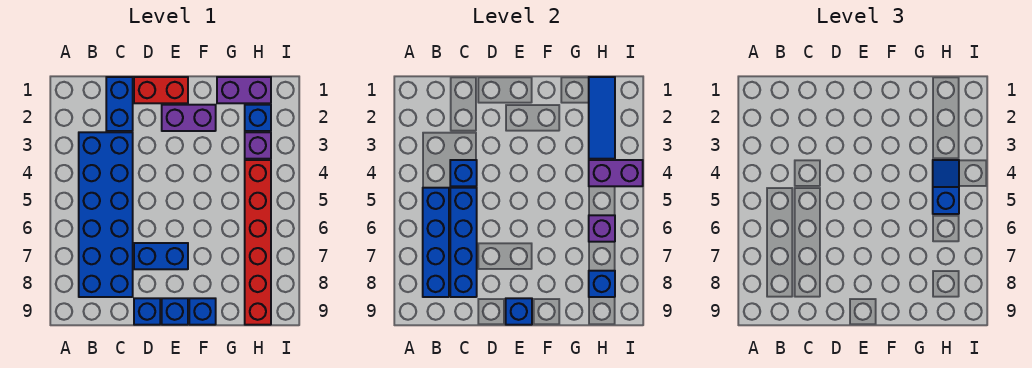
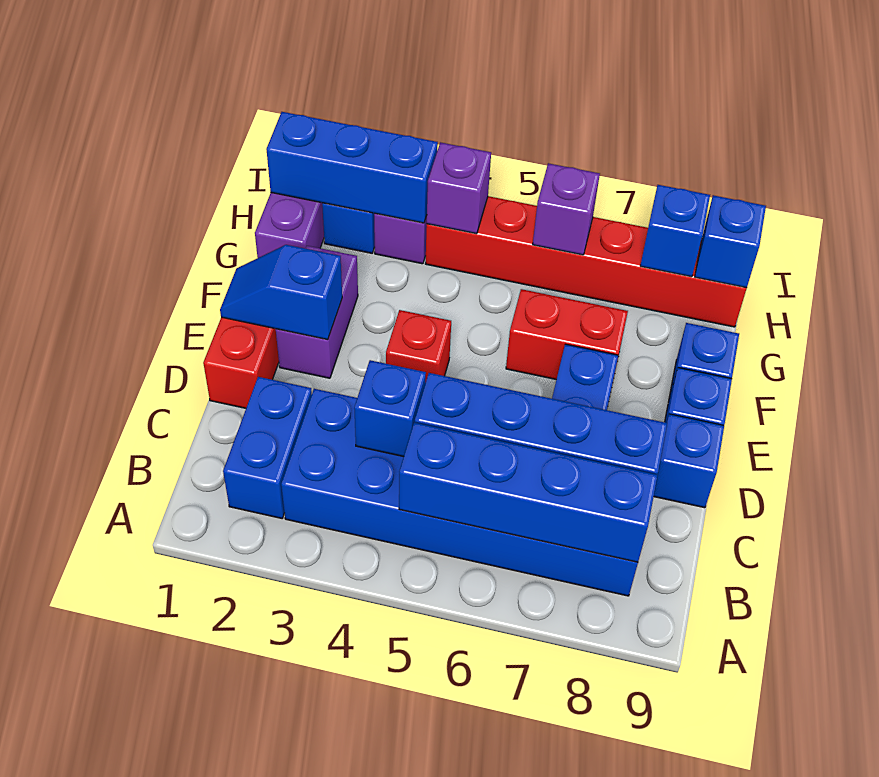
blue brick C1:C2 level 1 -> blue brick B2:C2 level 1
none -> red brick E4 level 1
blue brick E9 level 2 -> blue brick H9 level 2
none -> red brick F6:F7 level 1
blue tile H1:H3 level 2 -> blue brick H1:H3 level 2
purple brick H4:I4 level 2 -> purple brick H4 level 2
blue slope H4:H5 level 3 top 5 -> blue slope E1:E2 level 2 top 2

